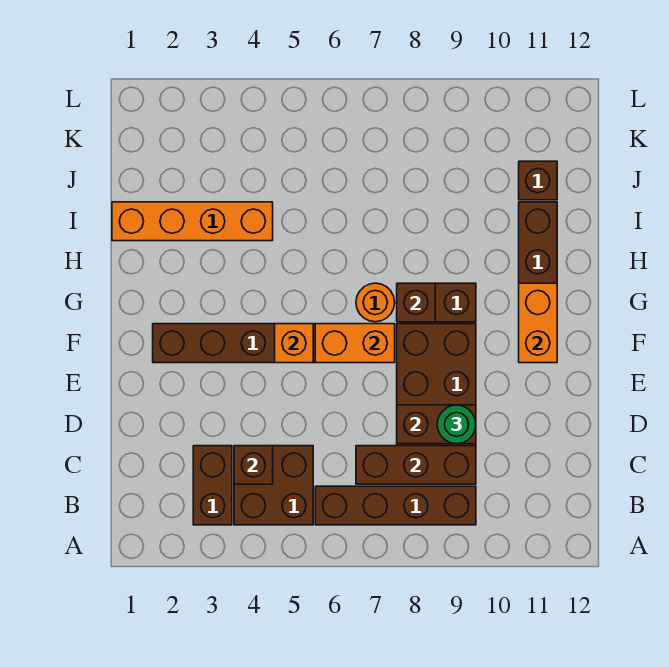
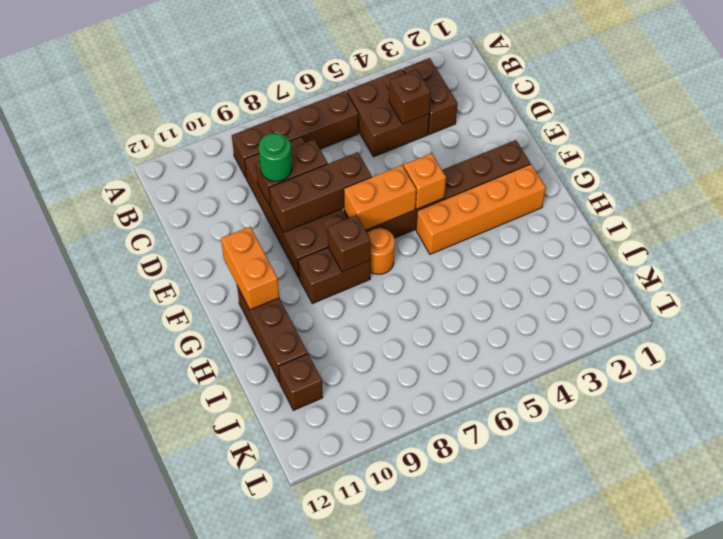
brown brick C7:C9 level 2 -> brown brick E7:E9 level 2
orange brick I1:I4 level 1 -> orange brick G2:G5 level 1

